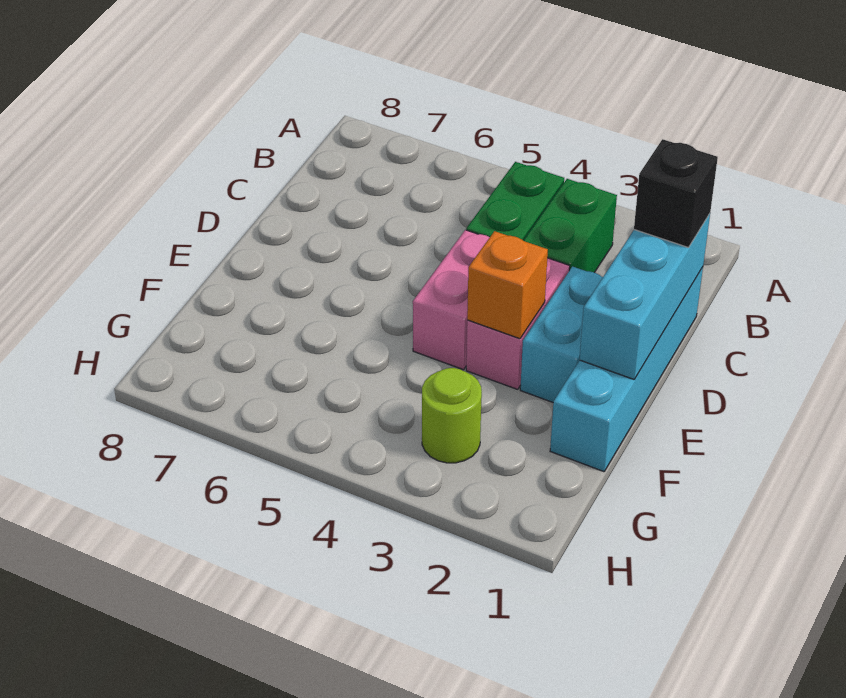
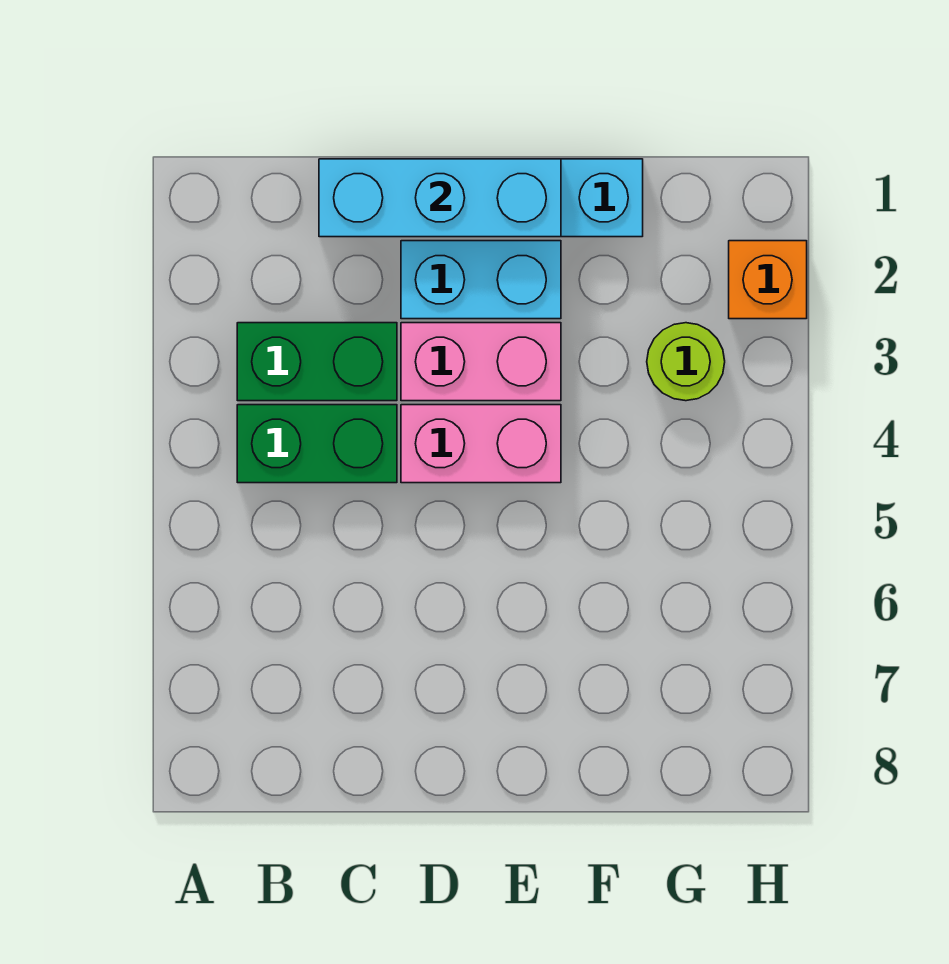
black brick C1 level 3 -> none
orange brick E3 level 2 -> orange brick H2 level 1

